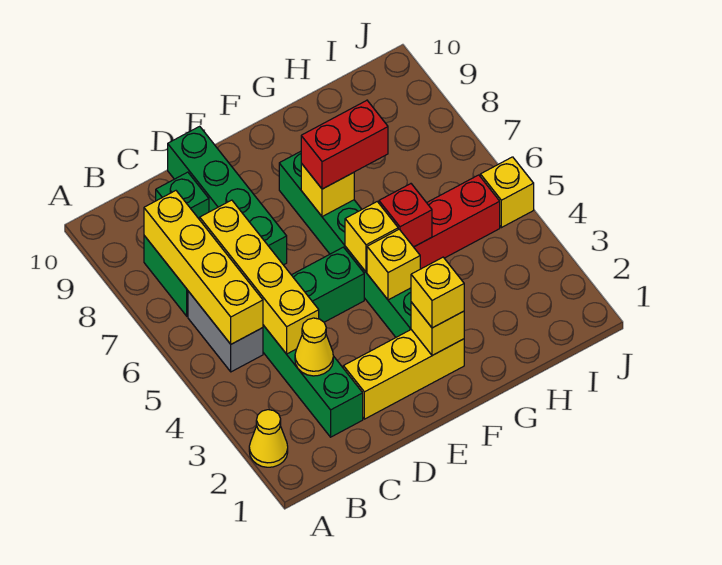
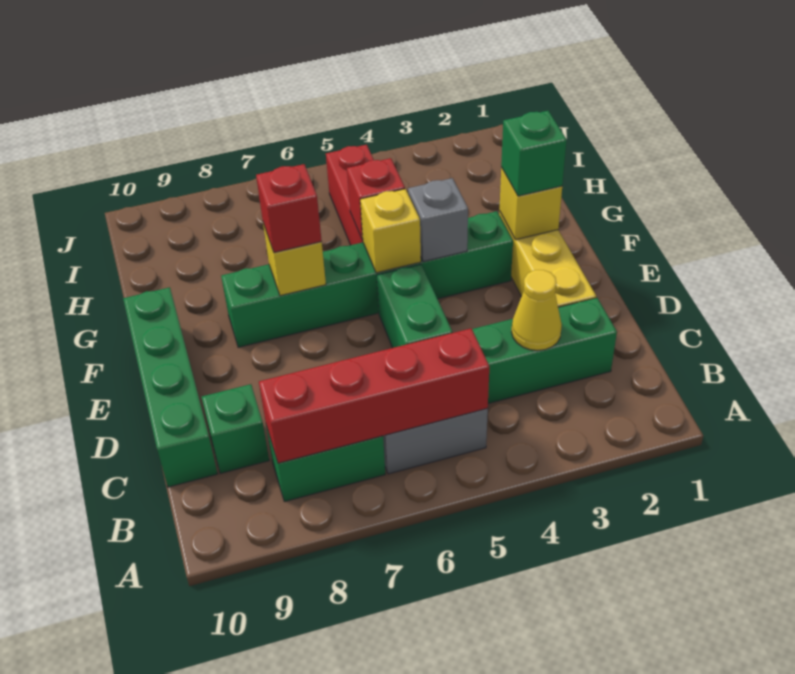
yellow cone A2 level 1 -> none
yellow brick B5:B8 level 2 -> red brick B5:B8 level 2
yellow brick C4:C7 level 2 -> none
green brick D7:D10 level 1 -> green brick C10:F10 level 1
yellow brick F2 level 3 -> green brick F2 level 3
yellow brick F4 level 2 -> grey brick F4 level 2
red brick F7:G7 level 3 -> red brick F7 level 3
yellow brick J5 level 1 -> none

